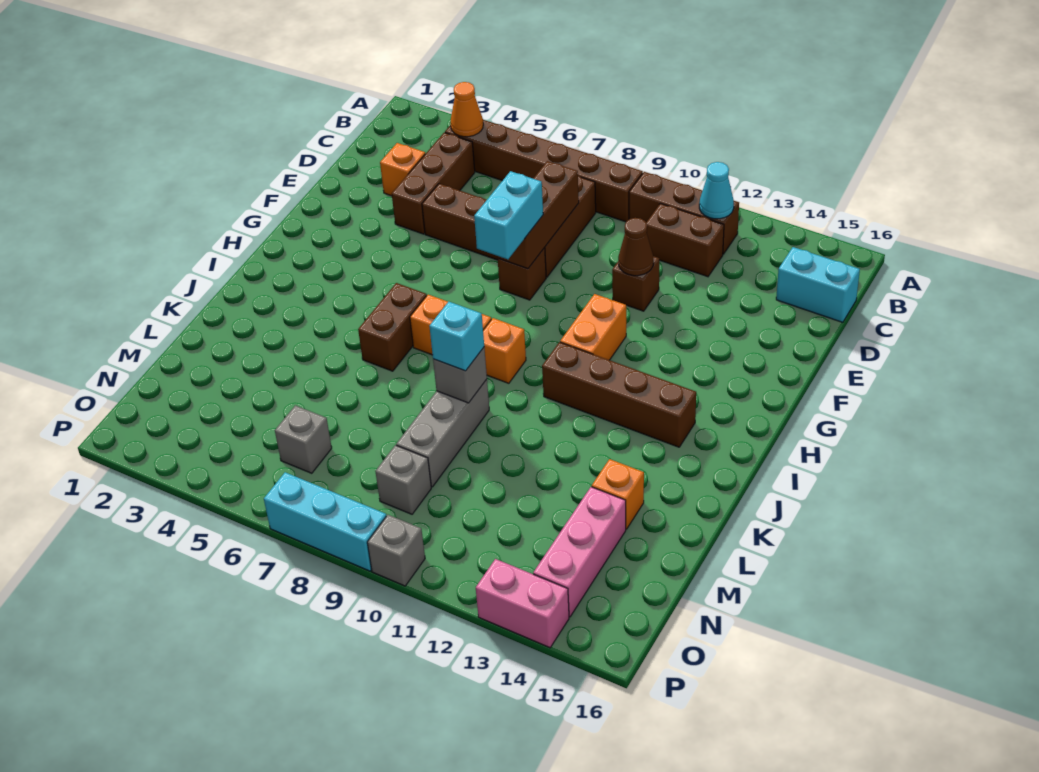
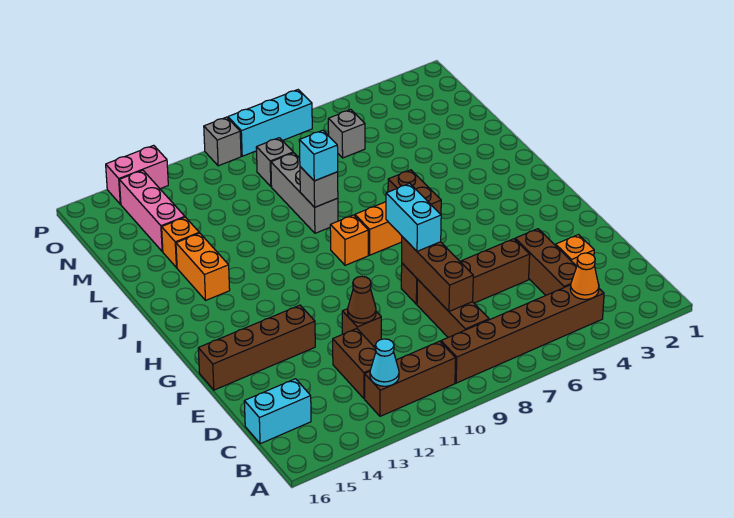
brown brick C11:C12 level 1 -> brown brick C12:D12 level 1
orange brick G11:H11 level 1 -> orange brick J14:K14 level 1
brown brick I11:I14 level 1 -> brown brick F13:F16 level 1

